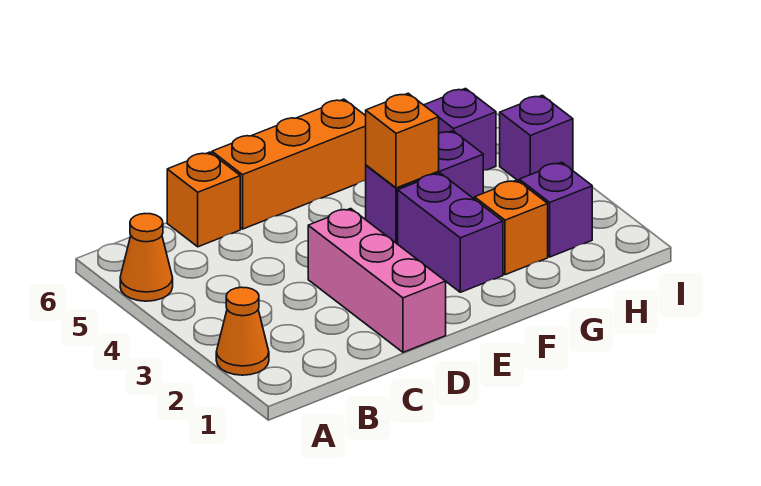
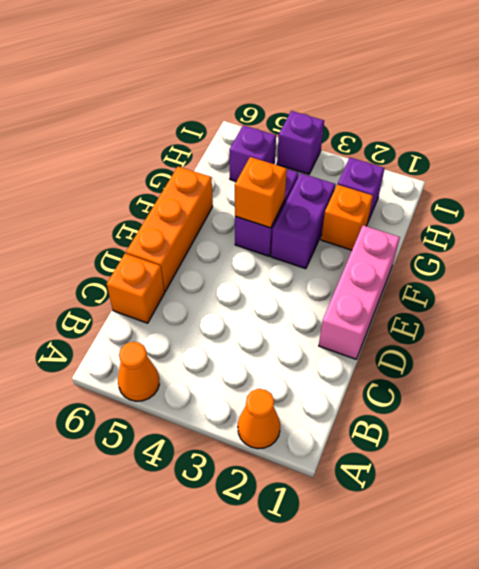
pink brick D1:D3 level 1 -> pink brick D1:F1 level 1
purple brick F2:F3 level 1 -> purple brick F3:G3 level 1

